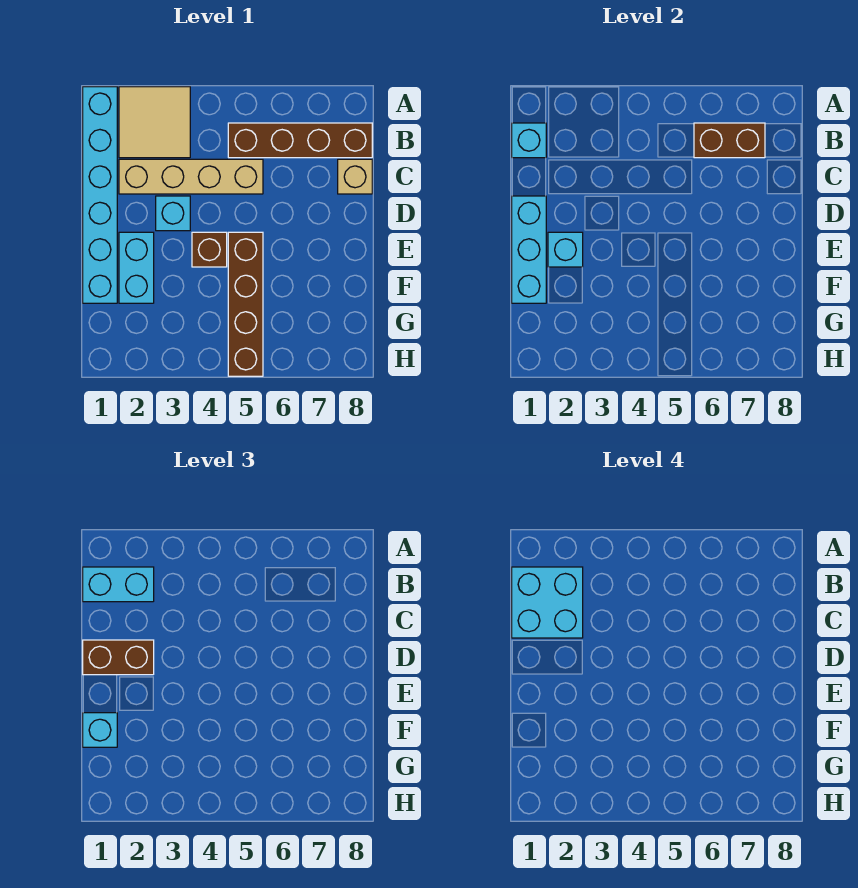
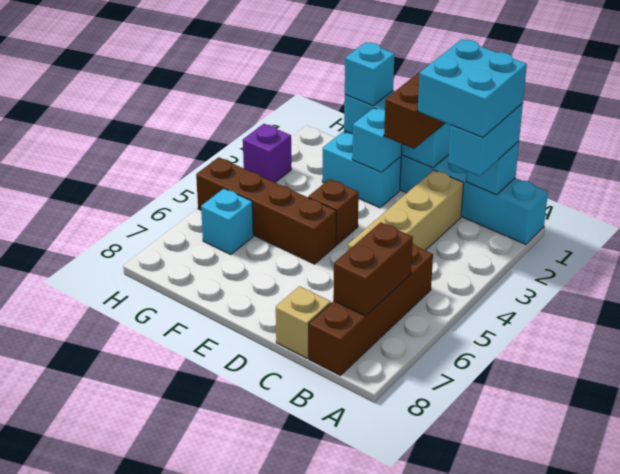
tan tile A2:B3 level 1 -> none
cyan brick D3 level 1 -> cyan brick G6 level 1
none -> purple brick H3 level 1

